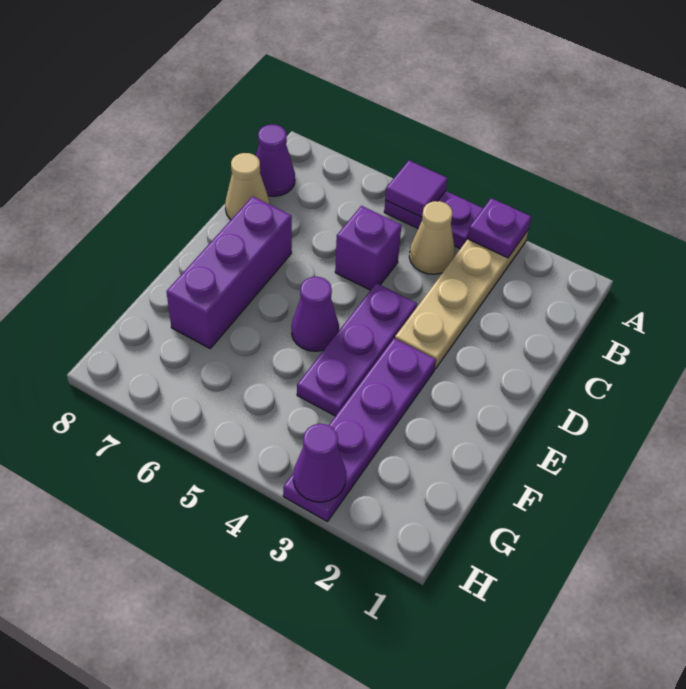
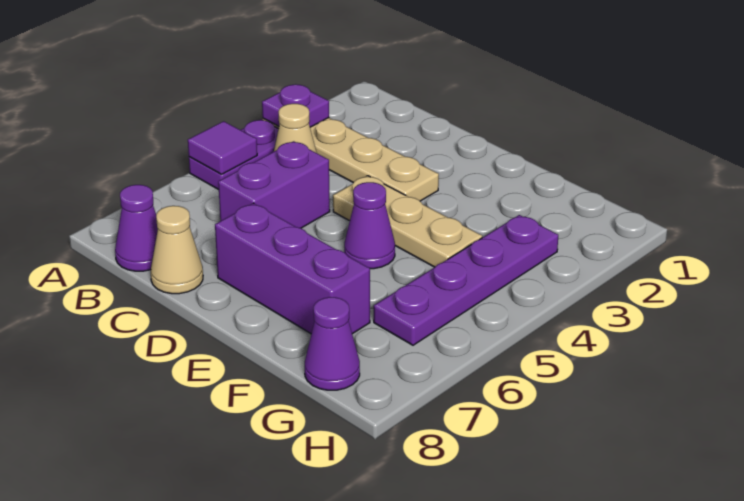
purple brick C5 level 1 -> purple brick C5:C6 level 1
purple plate D4:F4 level 1 -> tan plate D4:F4 level 1
purple plate E3:H3 level 1 -> purple plate G3:G6 level 1
purple cone H3 level 2 -> purple cone G8 level 1

